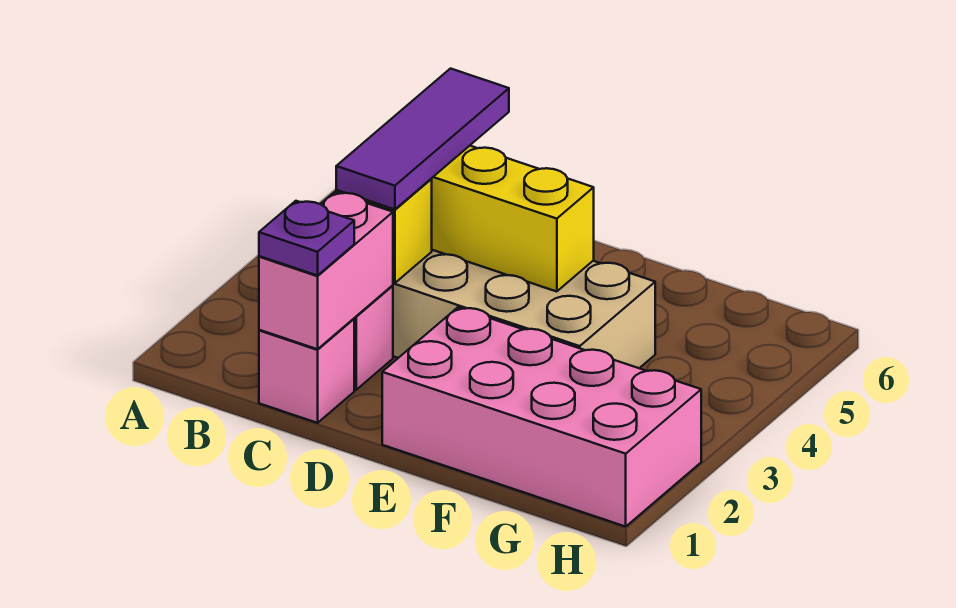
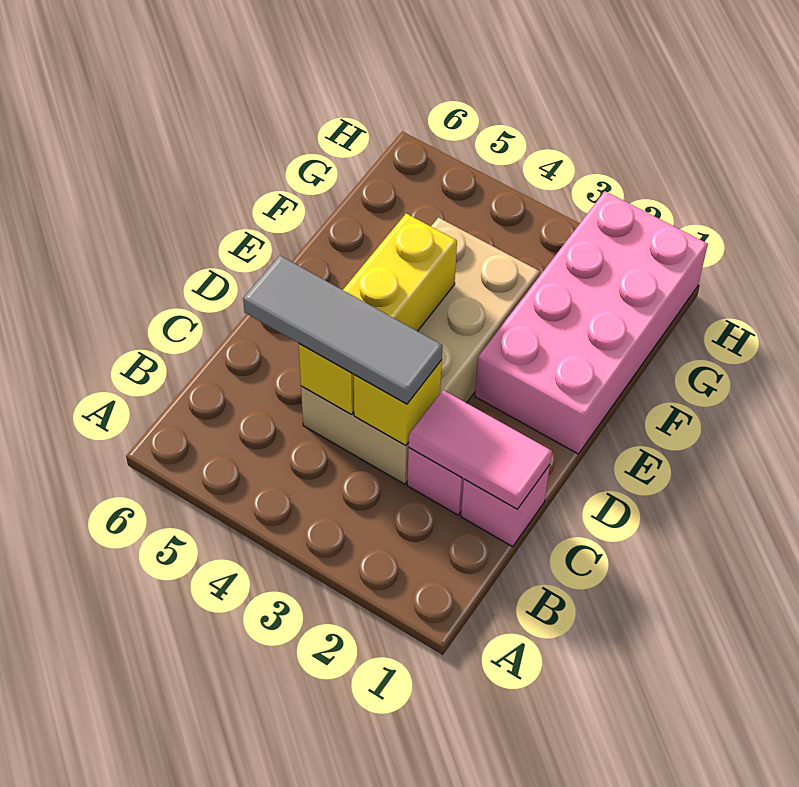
pink brick C1:C2 level 2 -> pink tile C1:C2 level 2
purple plate C1 level 3 -> none
purple tile C3:C5 level 3 -> grey tile C3:C5 level 3

